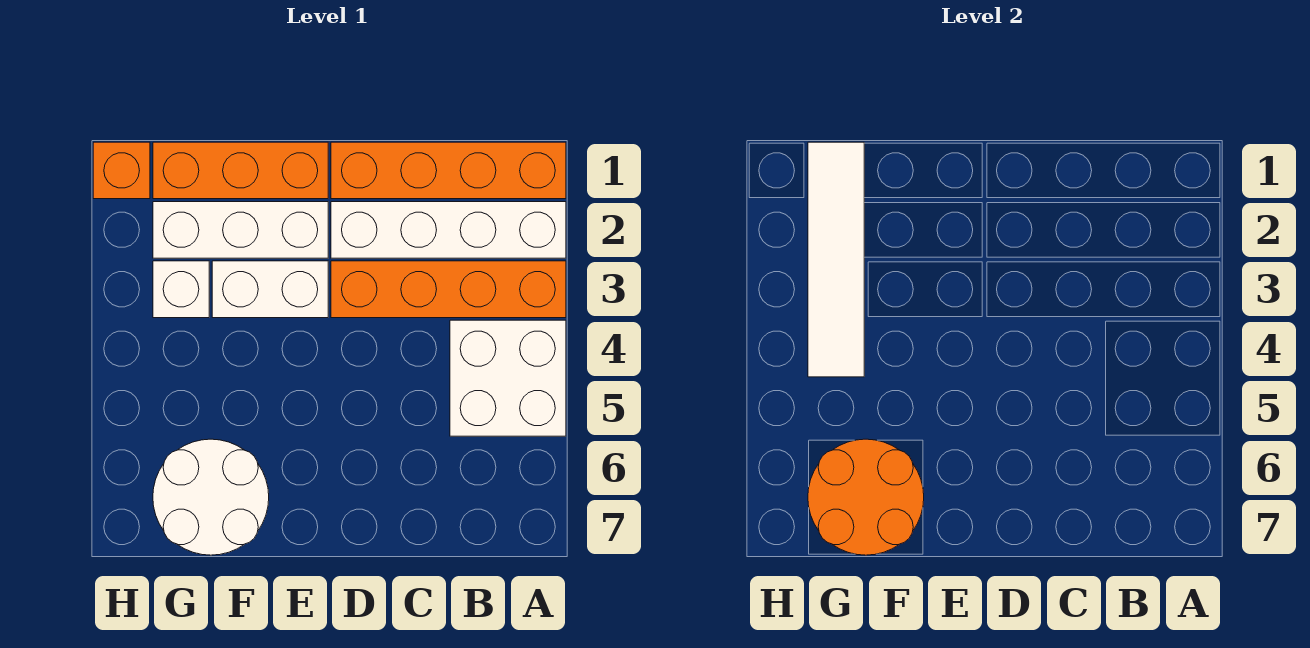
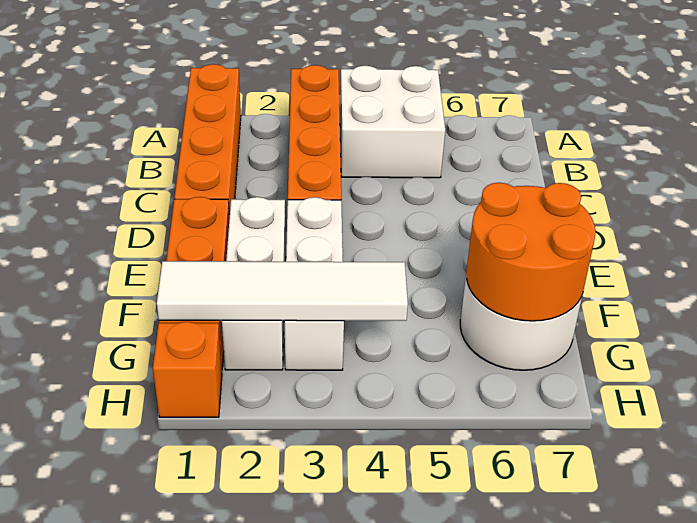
white brick A2:D2 level 1 -> none

